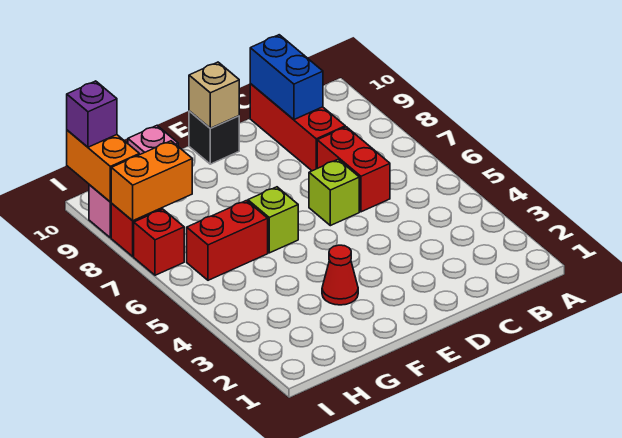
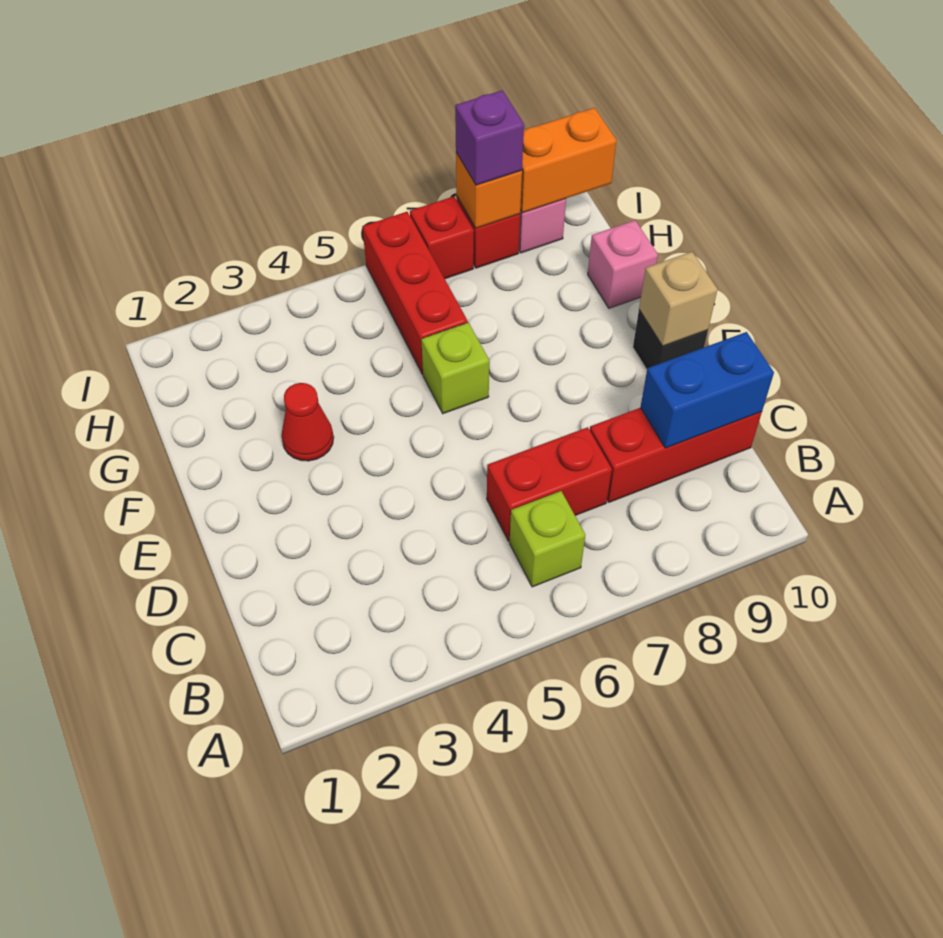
lime brick D6 level 1 -> lime brick B6 level 1
red brick G6:H6 level 1 -> red brick G6:I6 level 1
orange brick H8:I8 level 2 -> orange brick I8 level 2
purple brick I10 level 3 -> purple brick I8 level 3

